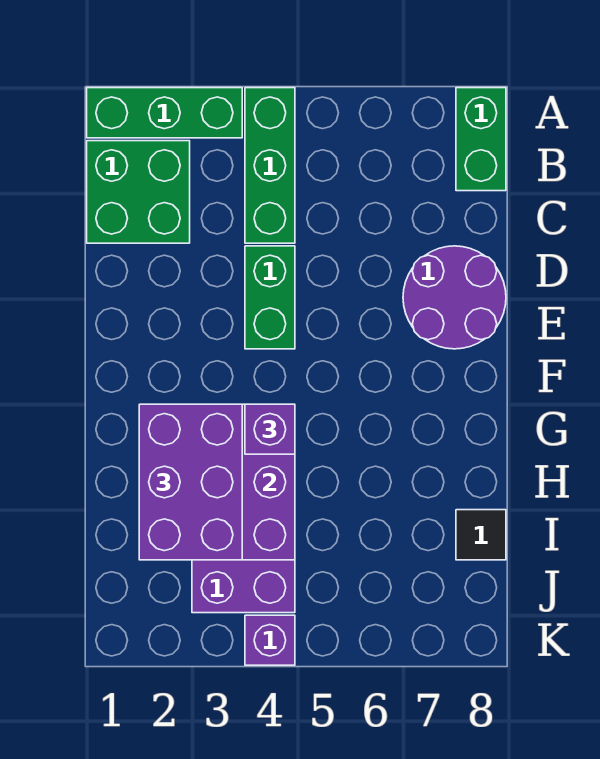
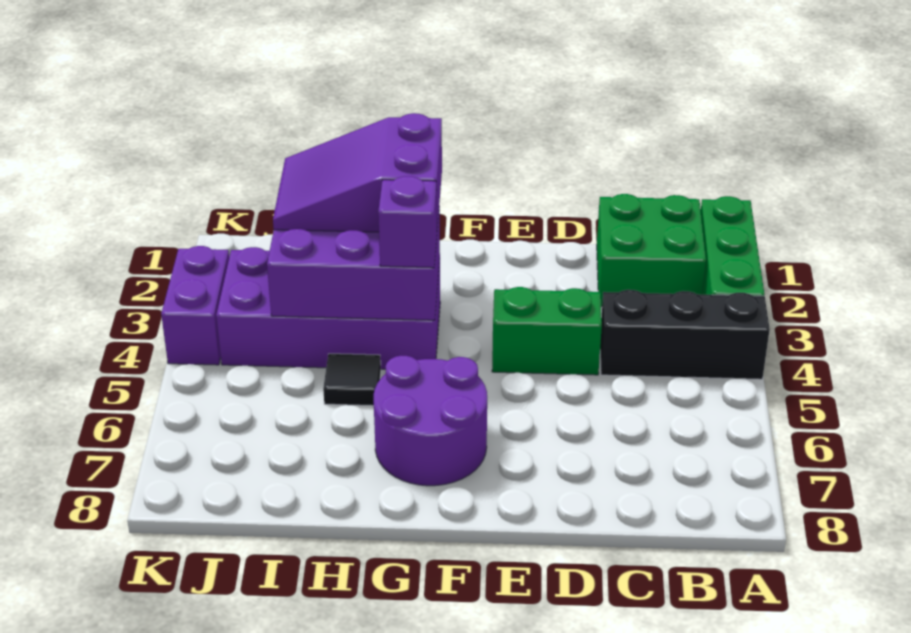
green brick A4:C4 level 1 -> black brick A4:C4 level 1
green brick A8:B8 level 1 -> none
purple round brick D7:E8 level 1 -> purple round brick F6:G7 level 1
purple brick G2:I3 level 3 -> purple slope G2:I3 level 3 top G
black tile I8 level 1 -> black tile H5 level 1
purple brick K4 level 1 -> purple brick K3:K4 level 1

